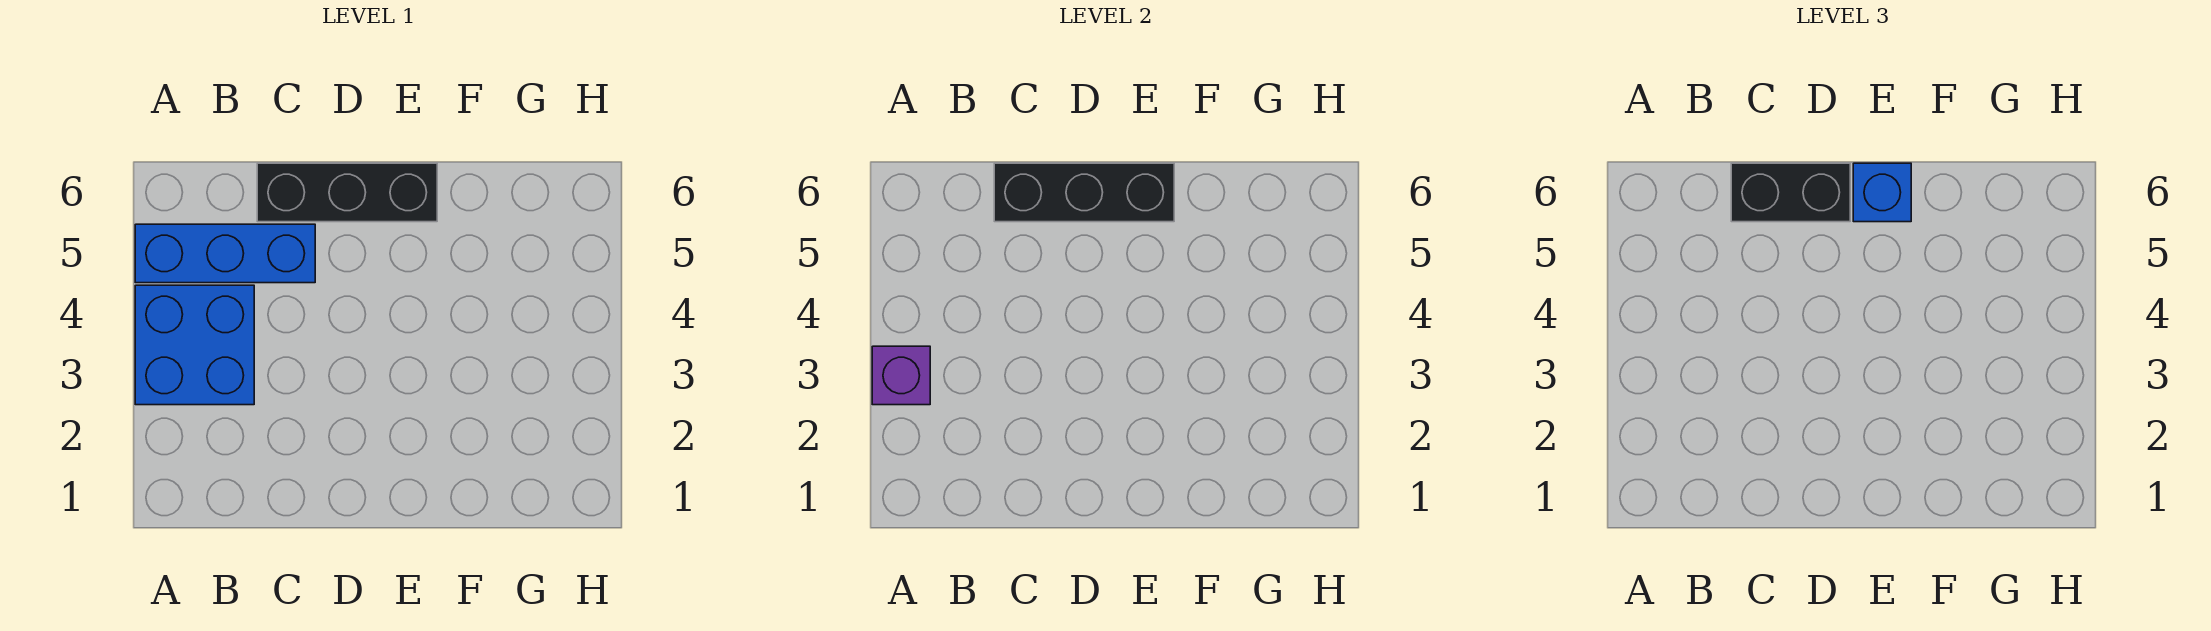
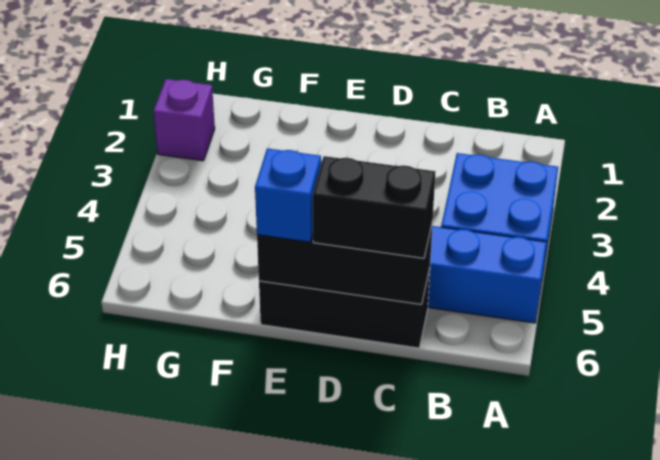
purple brick A3 level 2 -> purple brick H2 level 1

